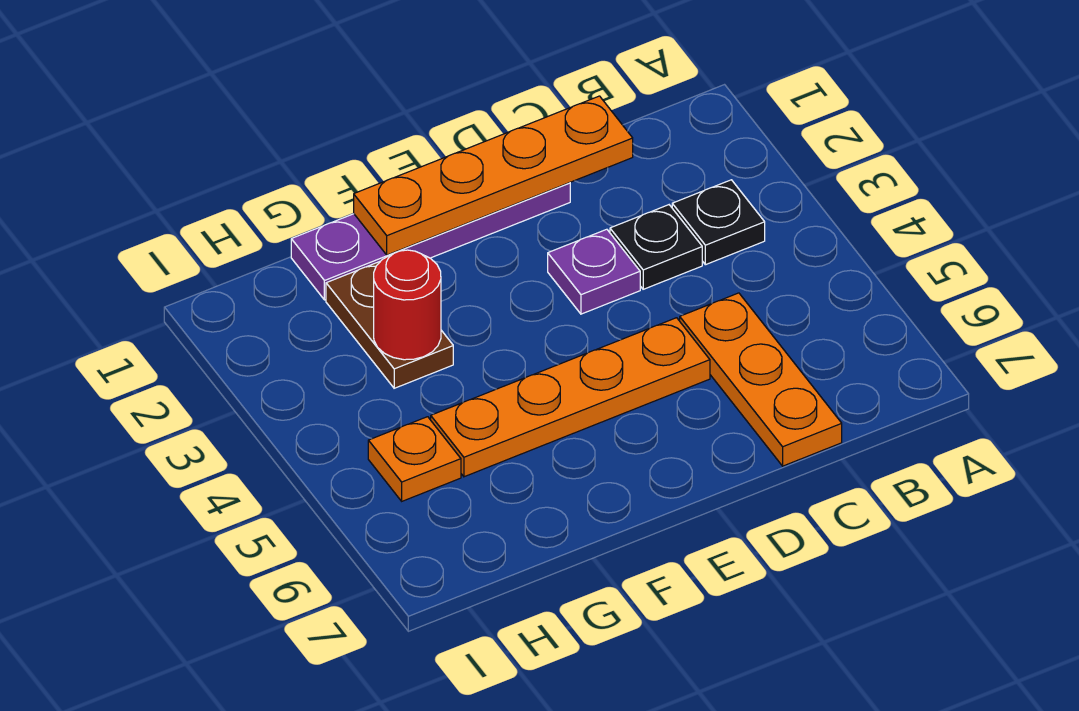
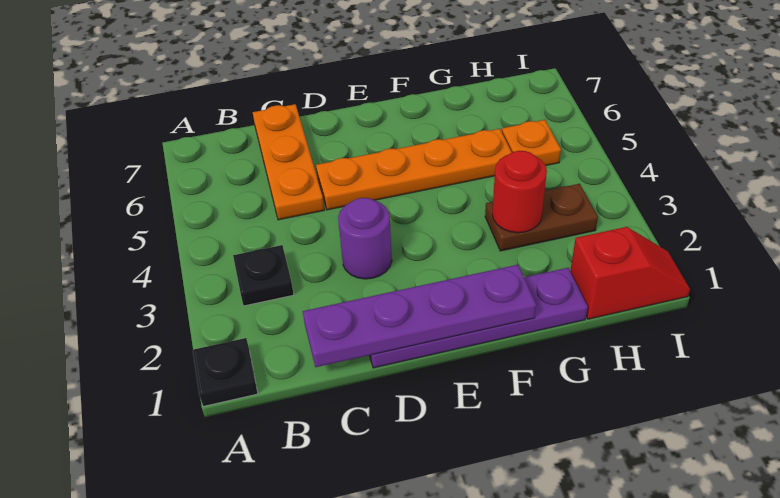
orange plate C1:F1 level 2 -> purple plate C1:F1 level 2
black plate C3 level 1 -> black plate A1 level 1
purple plate D3 level 1 -> purple round brick D3 level 1
brown plate G2:G3 level 1 -> brown plate G3:H3 level 1
none -> red slope H1:I1 level 1 top H

